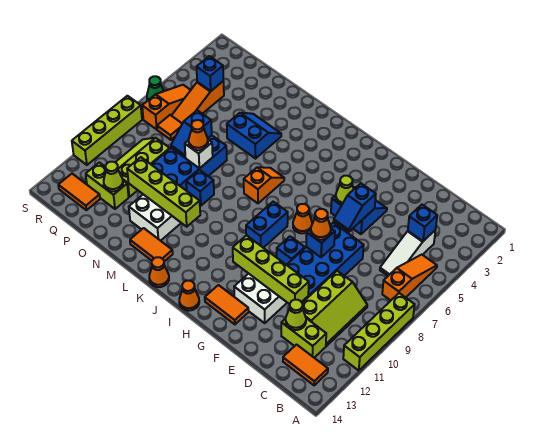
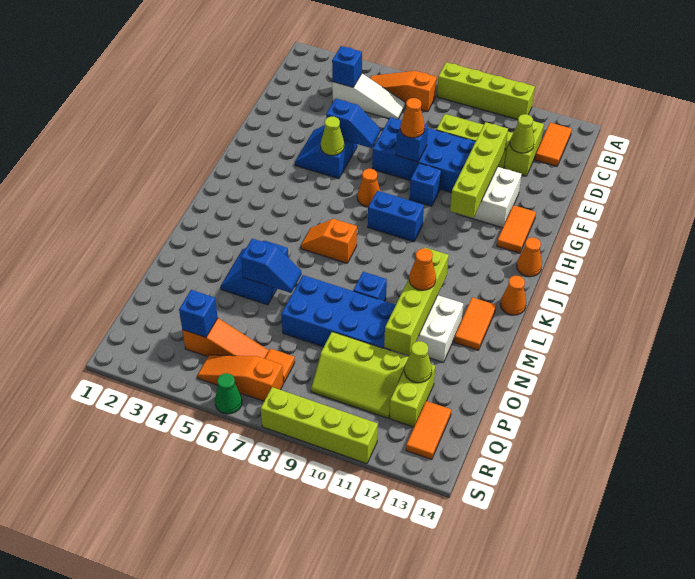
white brick N8 level 2 -> none
orange cone N8 level 3 -> orange cone M11 level 3
blue slope O7:O8 level 2 top 7 -> blue slope N5:N6 level 2 top 5

